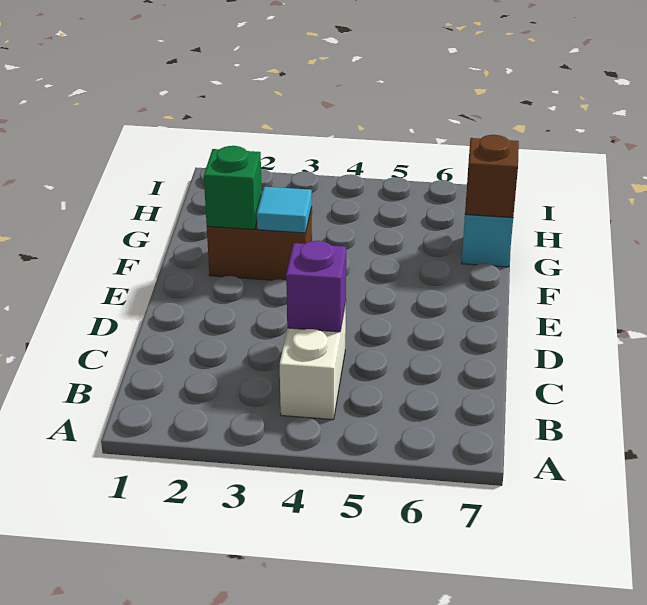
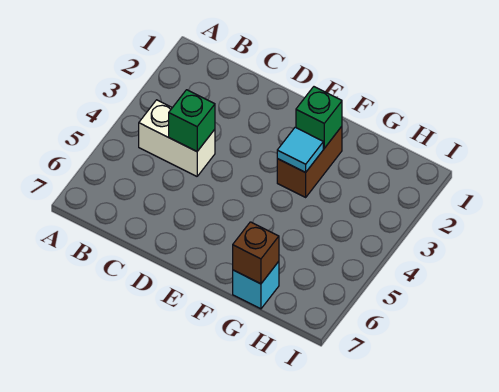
purple brick C4 level 2 -> green brick C4 level 2

